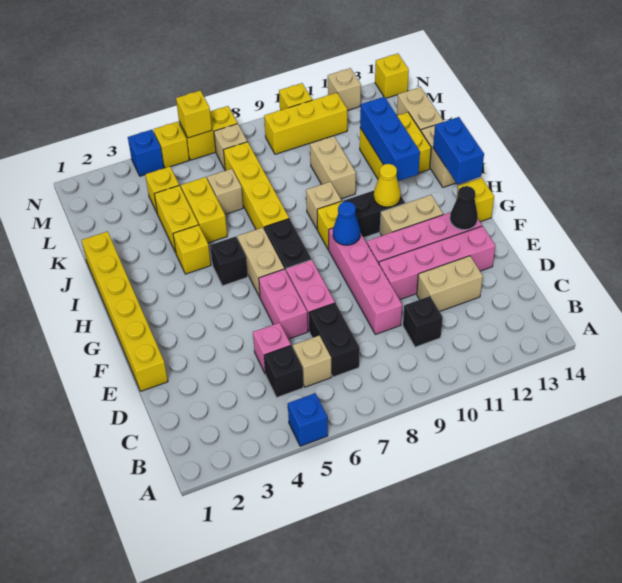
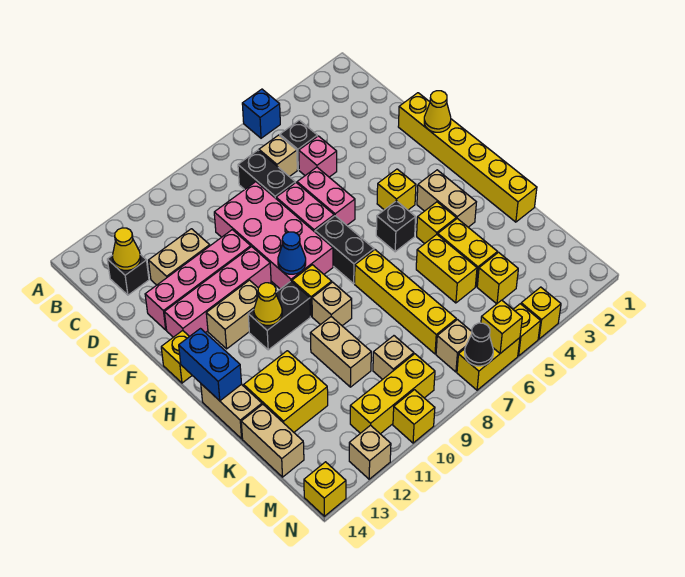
black brick C10 level 1 -> black brick C13 level 1
none -> yellow cone C13 level 2
pink brick D9:G9 level 1 -> pink brick D8:G9 level 1
none -> yellow cone F1 level 2
black cone F13 level 2 -> black cone N7 level 2
none -> yellow brick G4 level 1
tan brick G6:H6 level 1 -> tan brick H3:I3 level 1
blue brick I12:K12 level 2 -> none
tan brick K6 level 1 -> tan brick L9 level 1
blue brick N4 level 1 -> yellow brick N4 level 1

